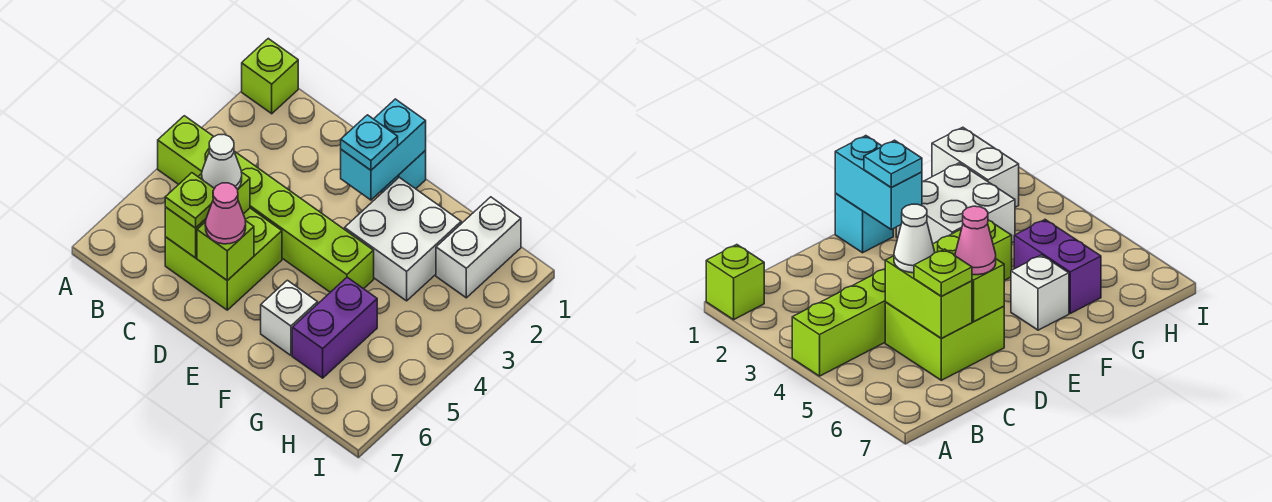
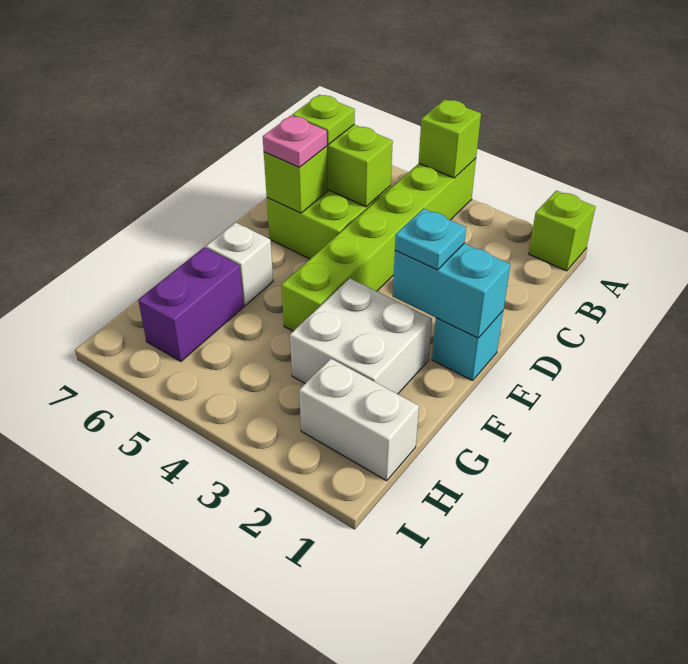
none -> lime brick A4 level 2
white cone C5 level 3 -> none
pink cone D6 level 3 -> pink plate D6 level 3
purple brick G5:G6 level 1 -> purple brick G6:H6 level 1

